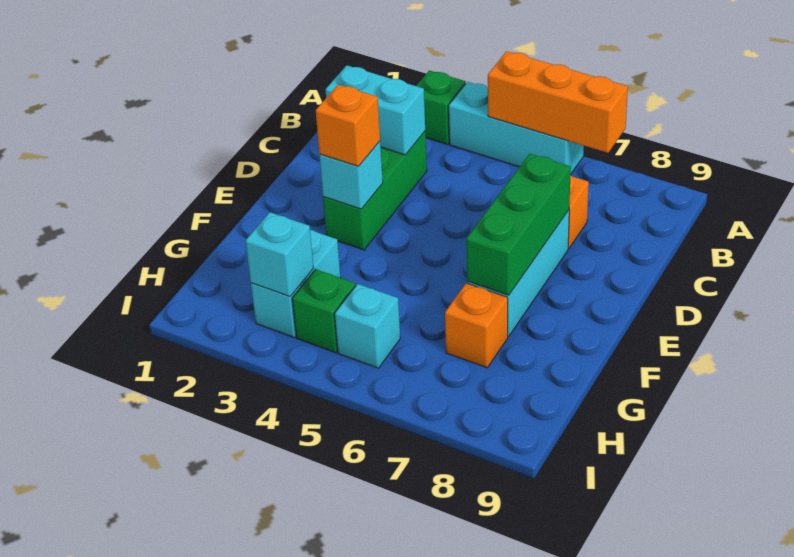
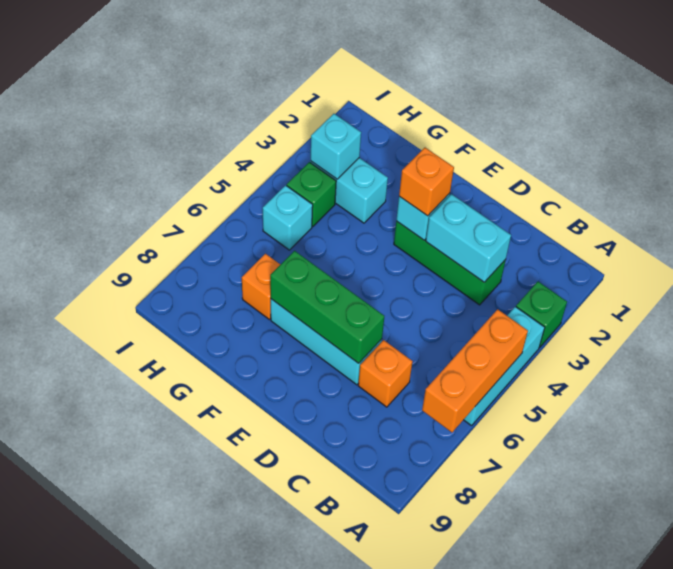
cyan brick C2:C3 level 2 -> cyan brick C3:D3 level 2

